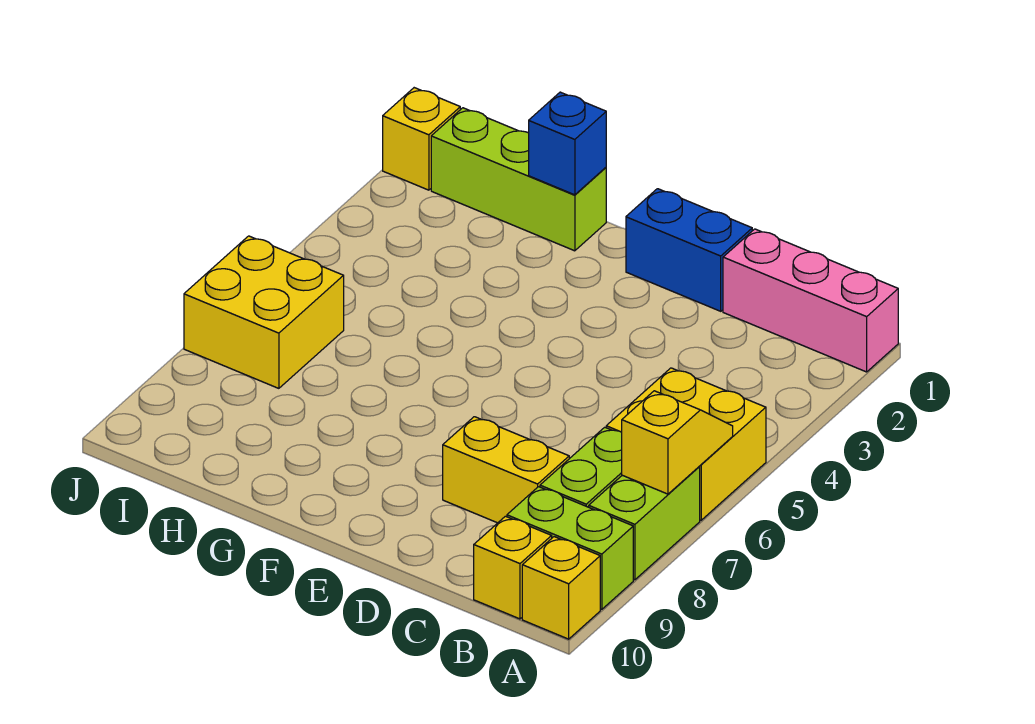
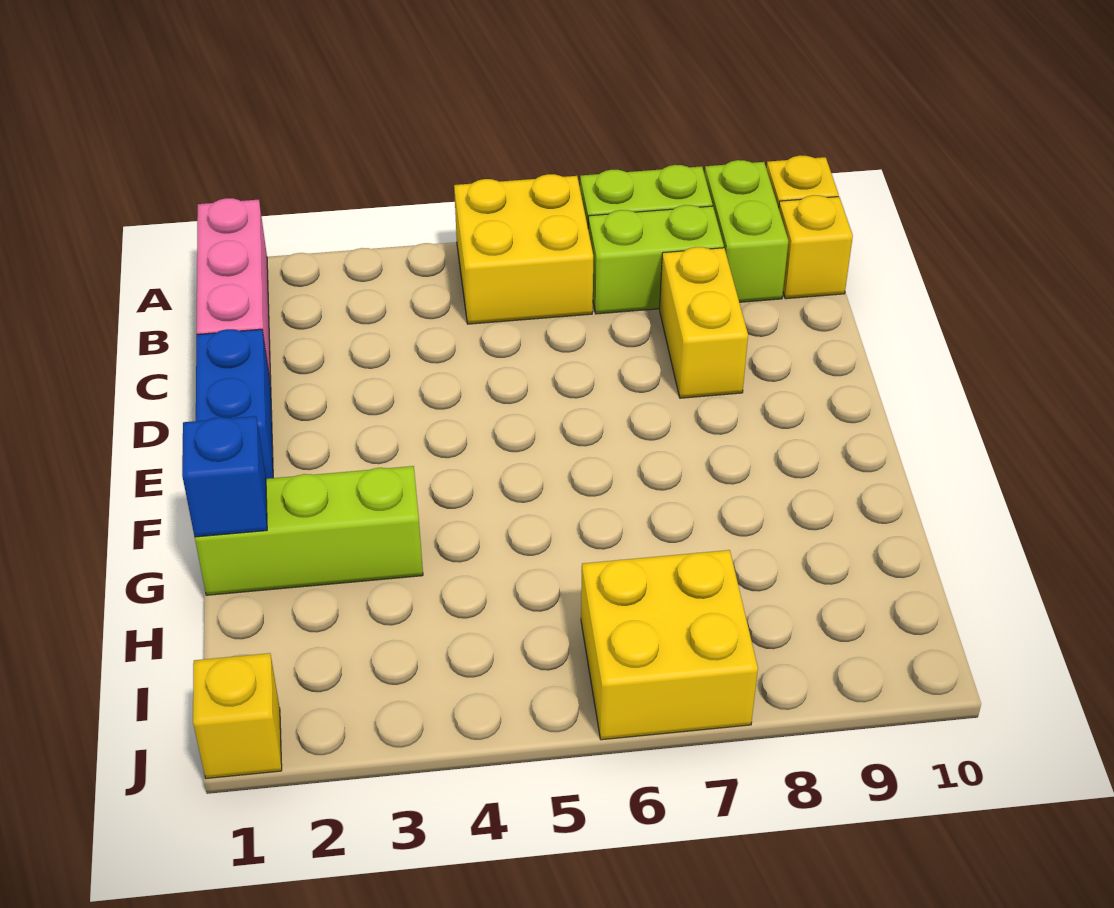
yellow slope A6:A7 level 2 top 7 -> none
lime brick G1:I1 level 1 -> lime brick G1:G3 level 1

